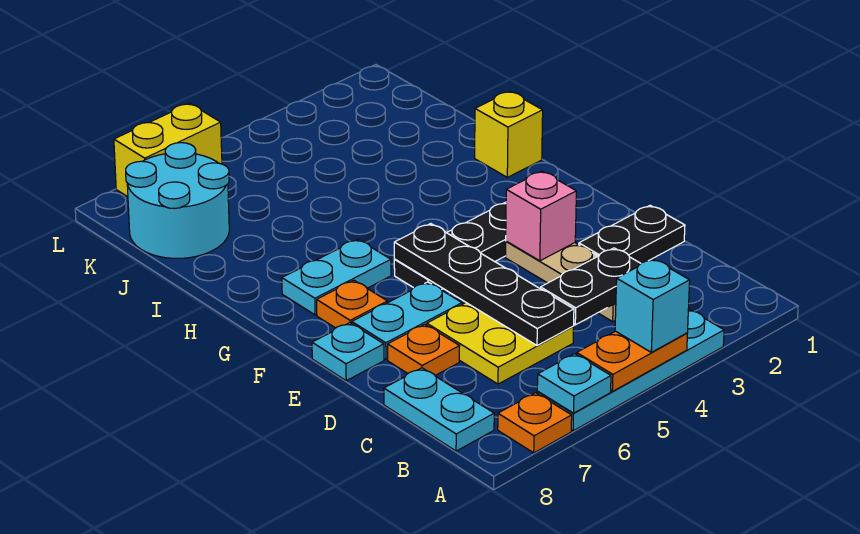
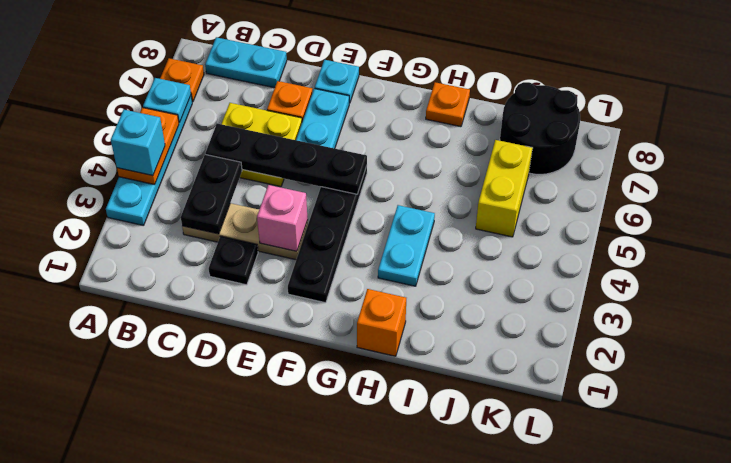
black plate D1:D2 level 1 -> black plate D2 level 1
orange plate F7 level 1 -> orange plate H8 level 1
cyan plate G6:G7 level 1 -> cyan plate H3:H4 level 1
yellow brick H1 level 1 -> orange brick H1 level 1
cyan round brick J7:K8 level 1 -> black round brick J7:K8 level 1
yellow brick L6:L7 level 1 -> yellow brick J5:J6 level 1

